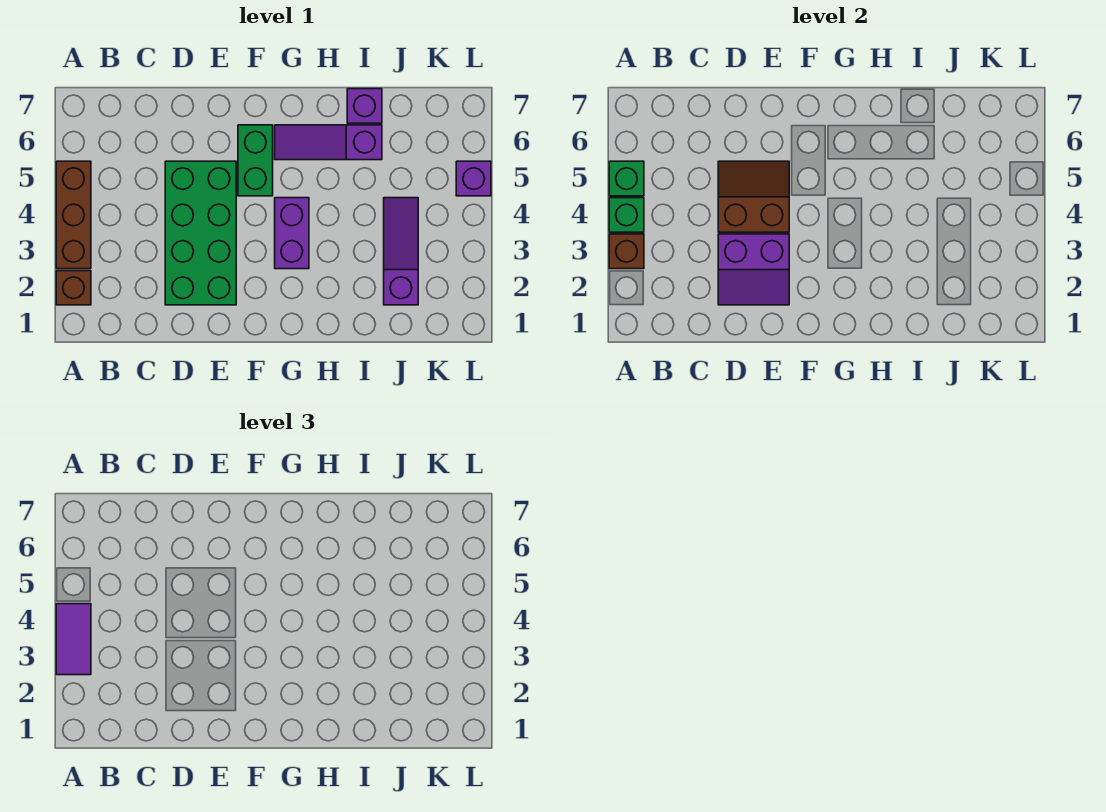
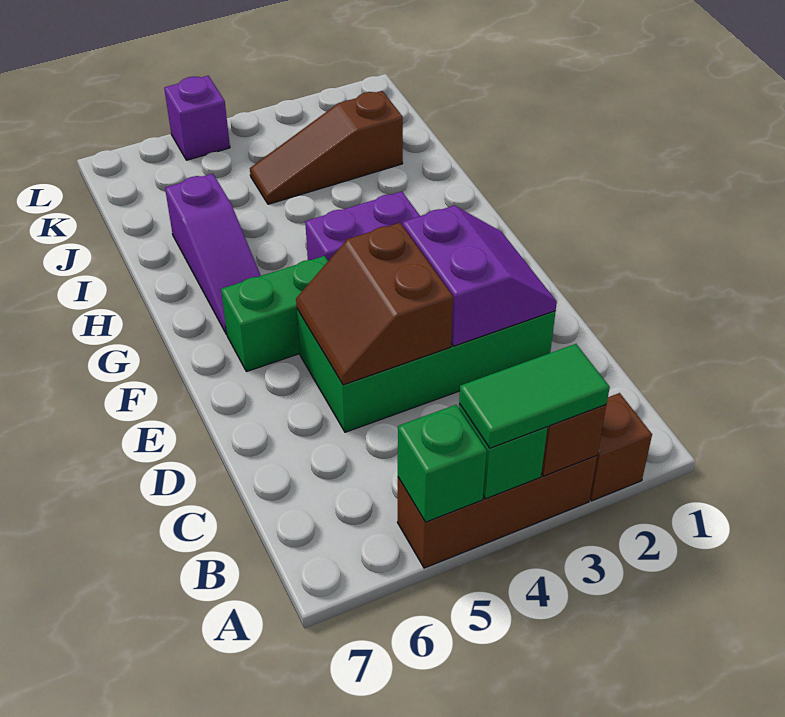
purple tile A3:A4 level 3 -> green tile A3:A4 level 3
purple brick I7 level 1 -> none
purple slope J2:J4 level 1 top 2 -> brown slope J2:J4 level 1 top 2

